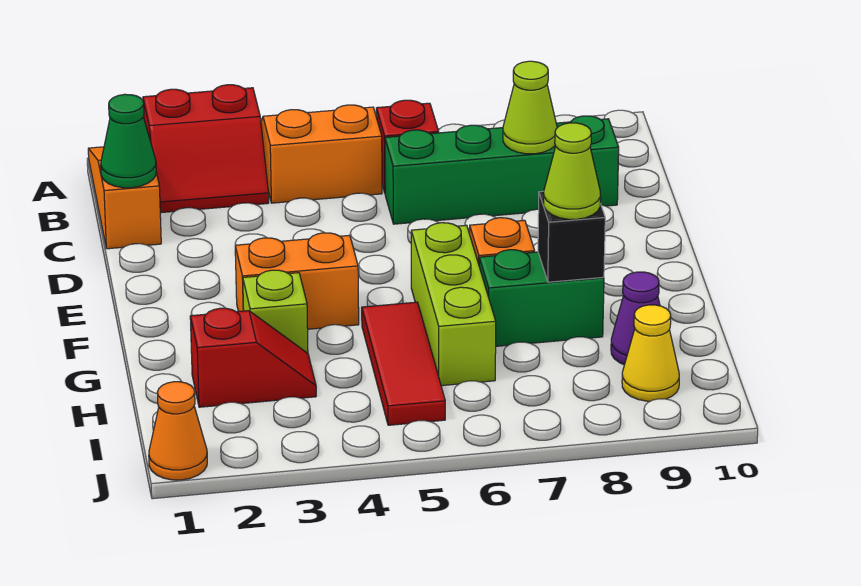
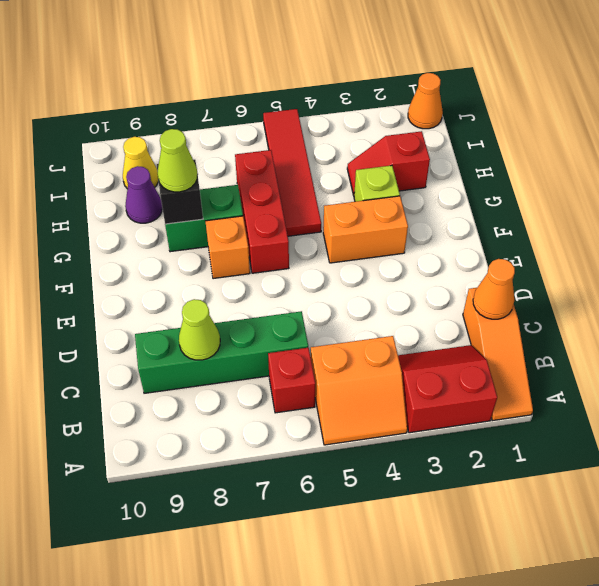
green cone C1 level 2 -> orange cone C1 level 2
lime brick F6:H6 level 1 -> red brick F6:H6 level 1
red tile G5:I5 level 1 -> red tile G5:J5 level 1

